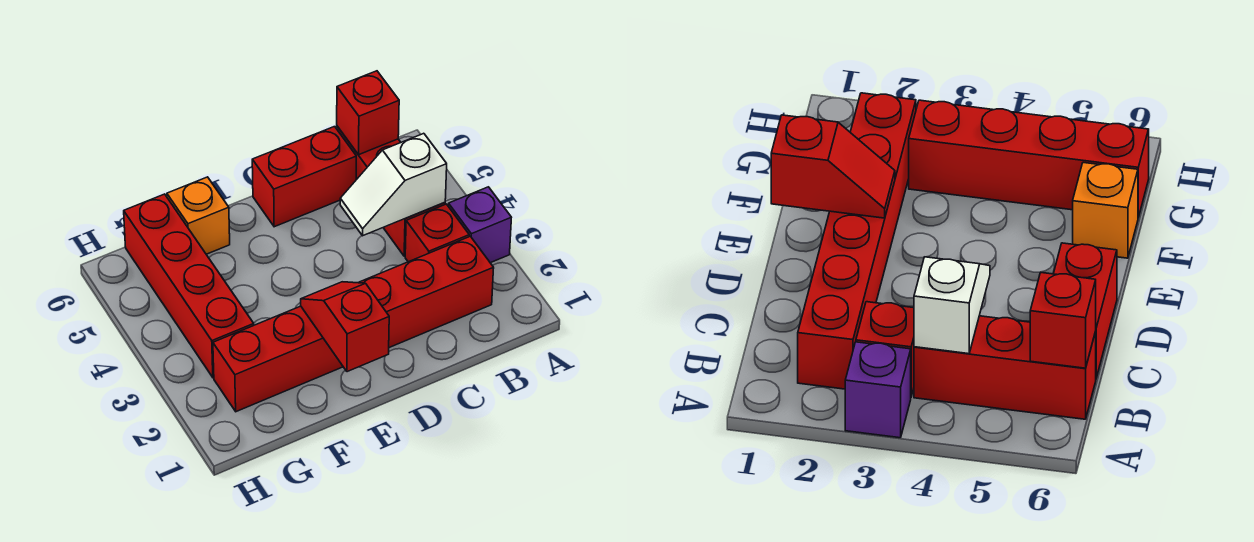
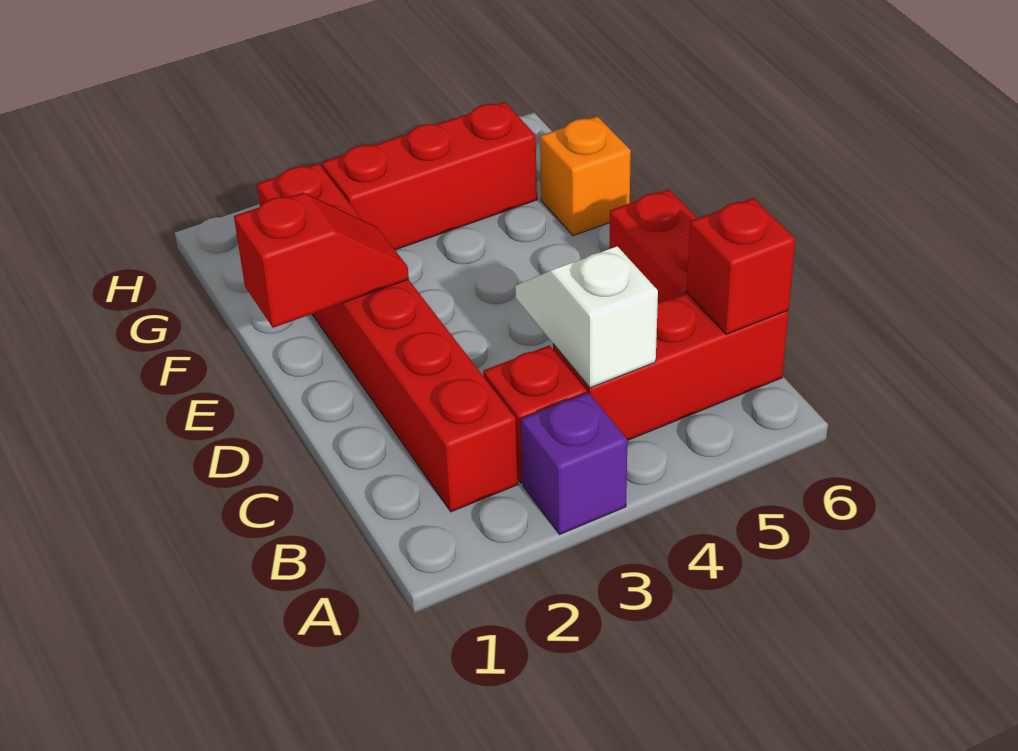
red brick G3:G6 level 1 -> red brick G3:G5 level 1

